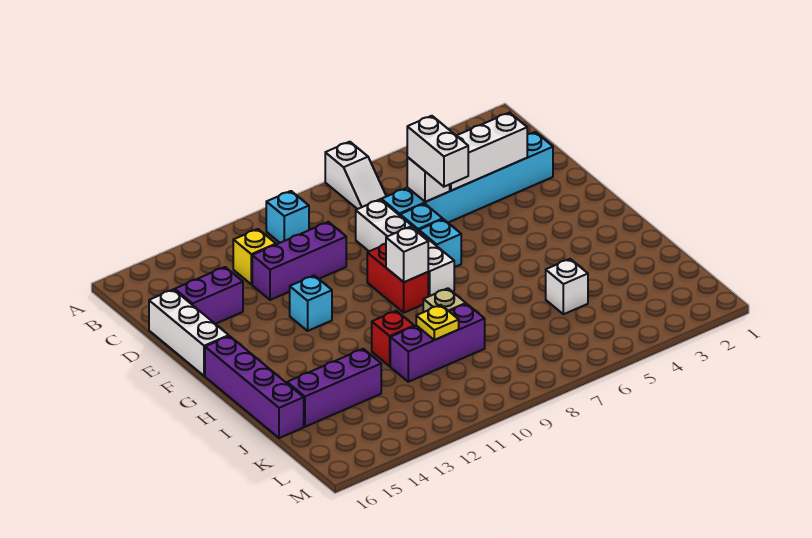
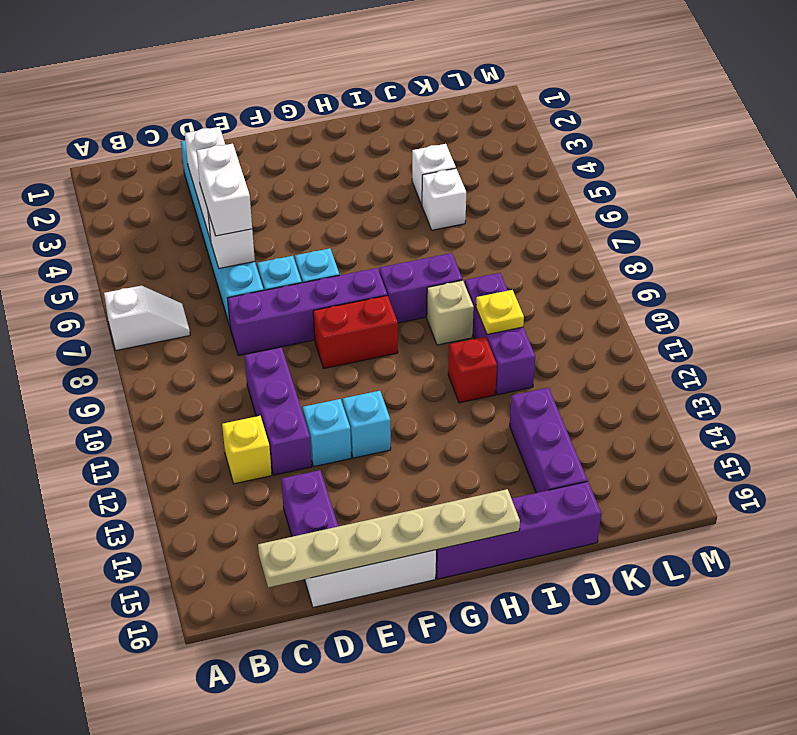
cyan brick B10 level 1 -> cyan brick E12 level 1
none -> tan plate C16:H16 level 2
white brick D6:E6 level 3 -> white brick D5:D6 level 3
white brick D8:G8 level 1 -> purple brick D8:G8 level 1
white brick G9 level 2 -> white brick J4 level 1
none -> purple brick H8:I8 level 1

